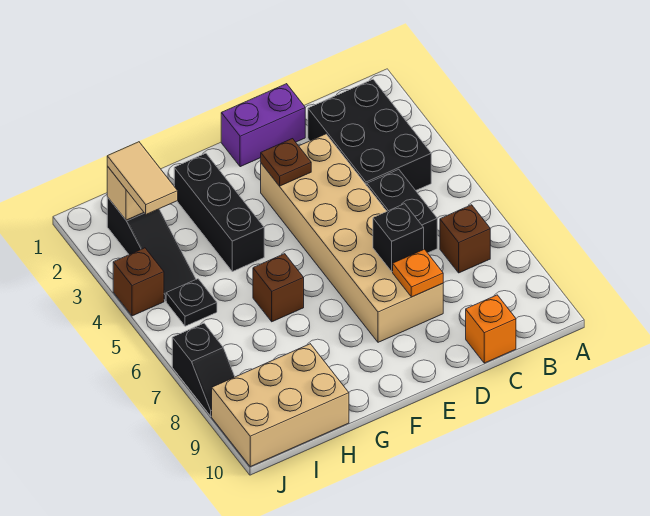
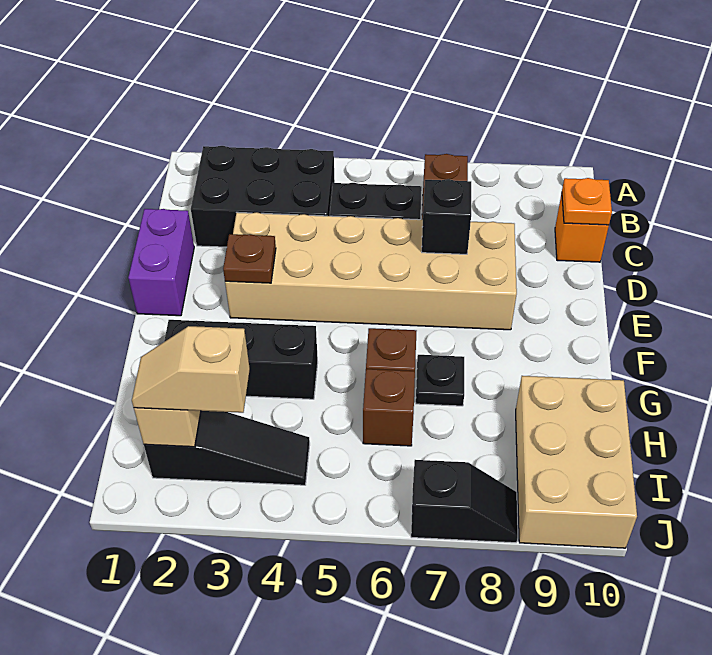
orange plate D8 level 2 -> orange plate C10 level 2
tan tile I2:I3 level 3 -> tan slope I2:I3 level 3 top 3
black plate I5 level 1 -> black plate G7 level 1
brown brick J4 level 1 -> brown brick H6 level 1

